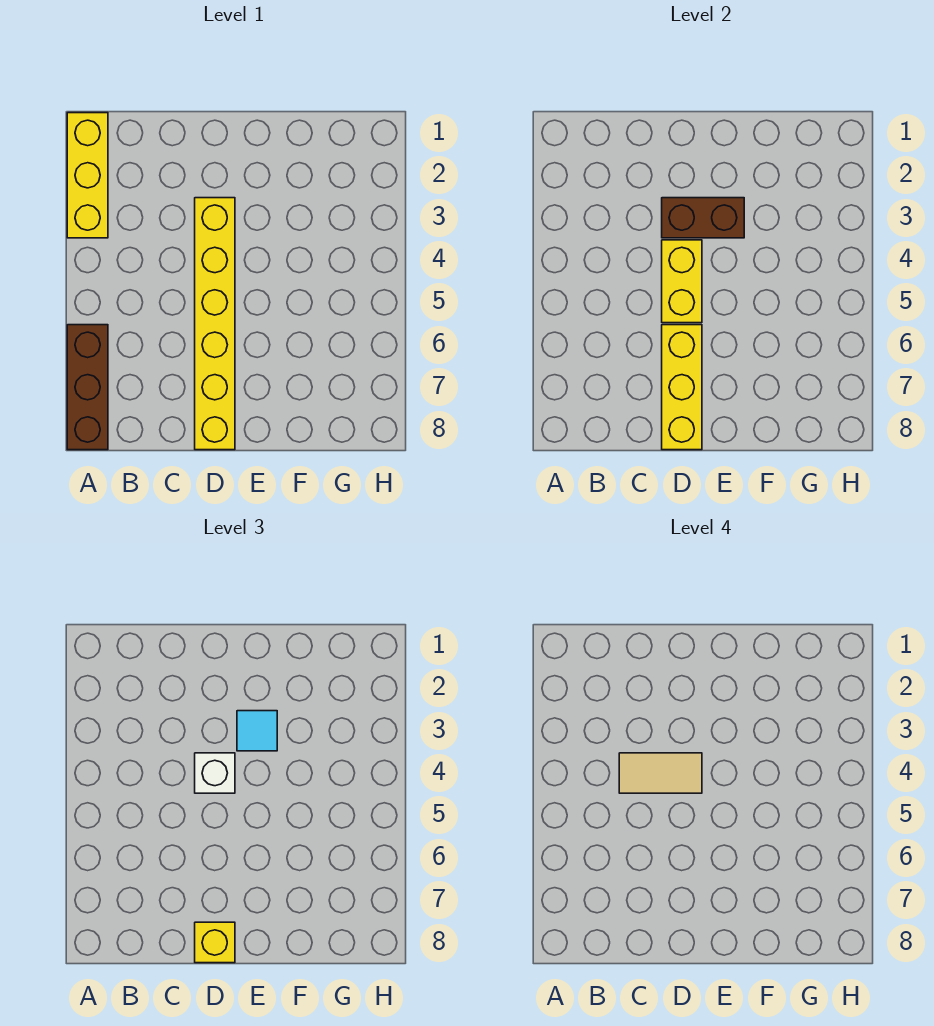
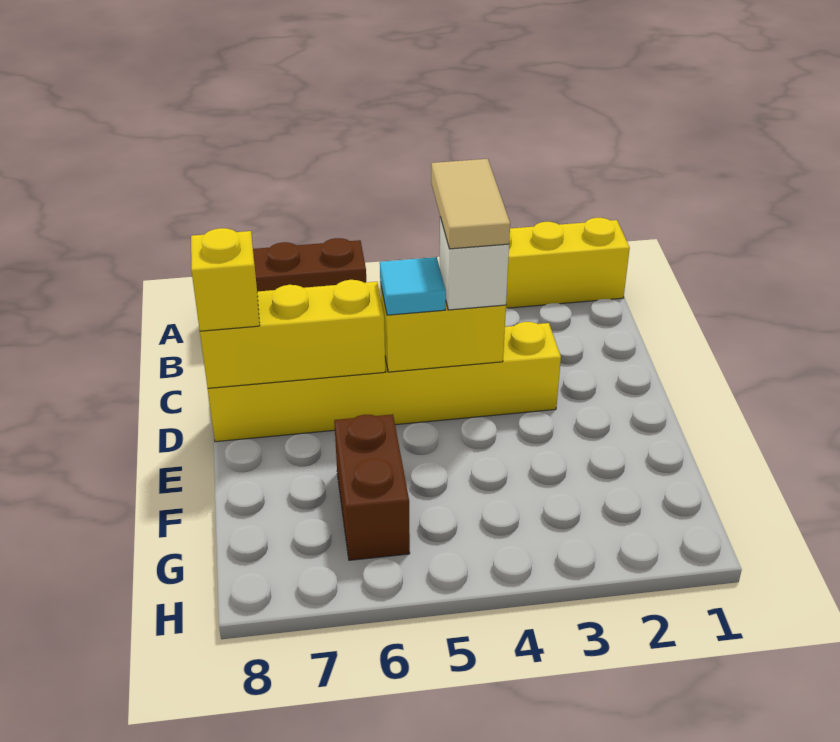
brown brick D3:E3 level 2 -> brown brick F6:G6 level 1
cyan tile E3 level 3 -> cyan tile D5 level 3

